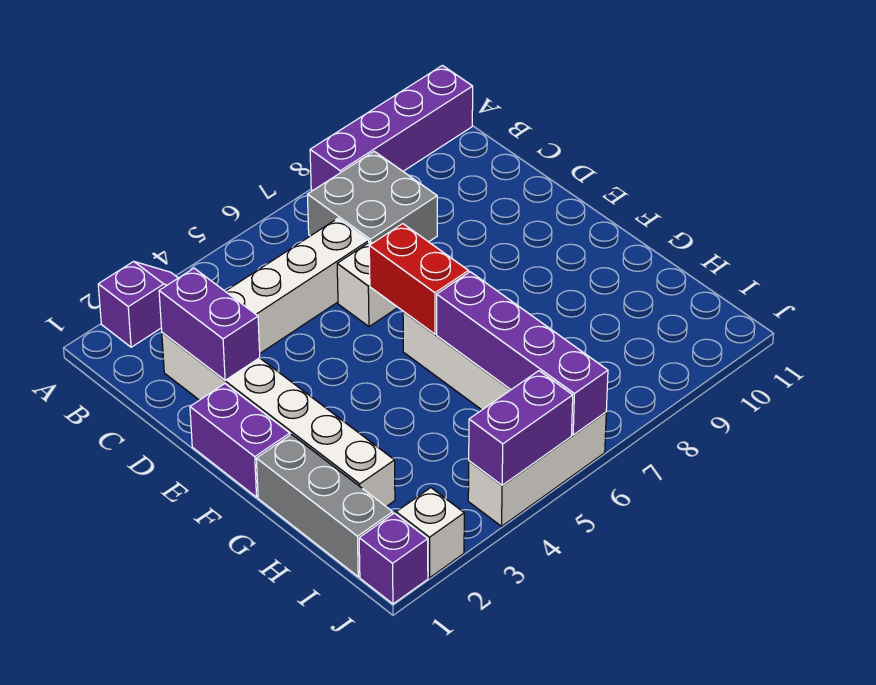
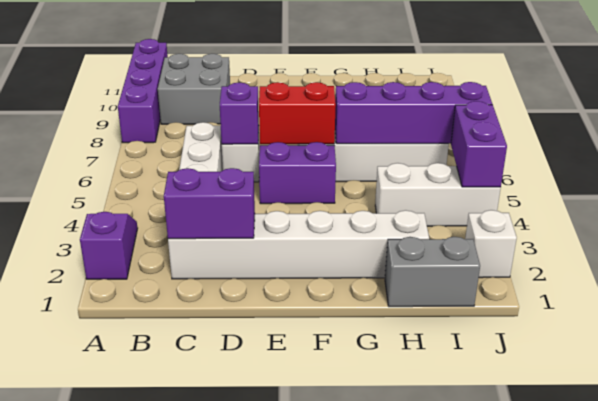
grey brick B7:C8 level 1 -> grey brick B9:C10 level 1
purple brick E1:F1 level 1 -> purple brick E5:F5 level 1
grey brick G1:I1 level 1 -> grey brick H1:I1 level 1
purple brick J1 level 1 -> purple brick D6 level 2
white brick J4:J6 level 1 -> white brick H4:J4 level 1

